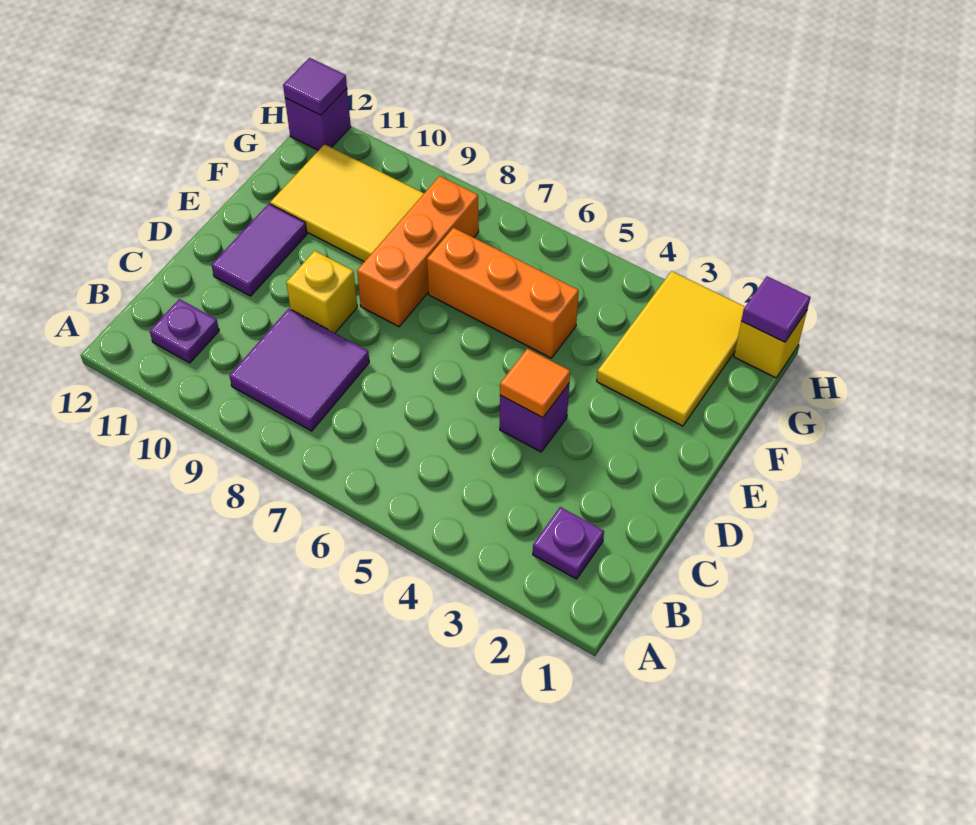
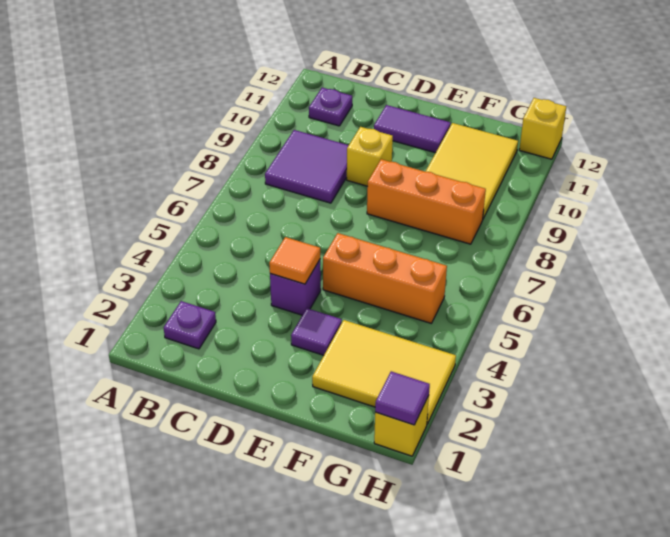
orange brick F5:F7 level 1 -> orange brick E5:G5 level 1
purple brick H12 level 1 -> yellow brick H12 level 1
purple tile H12 level 2 -> purple tile E3 level 1

